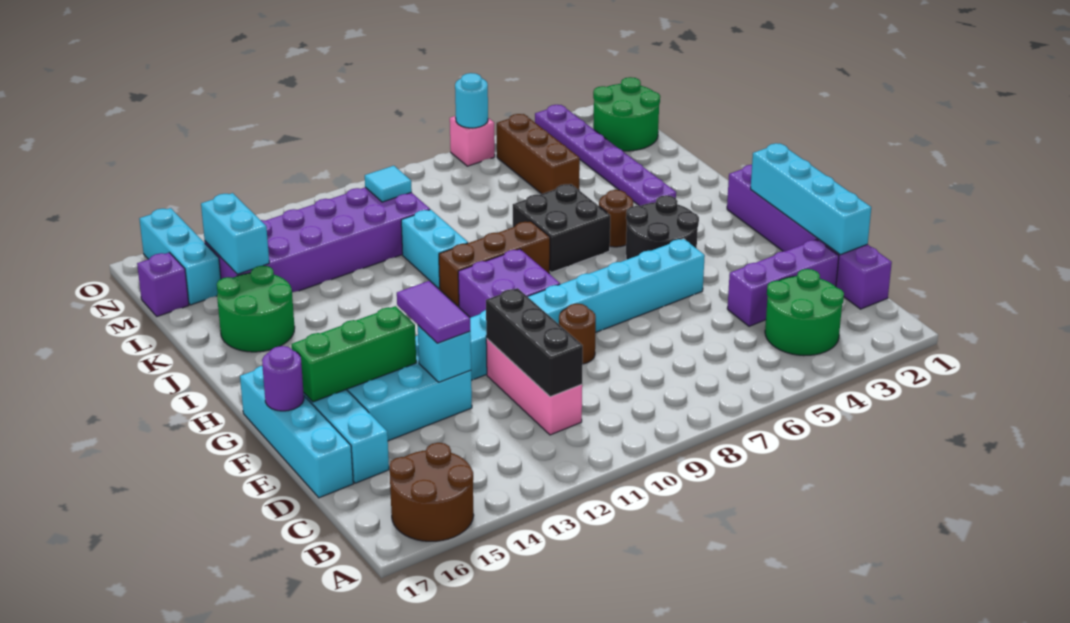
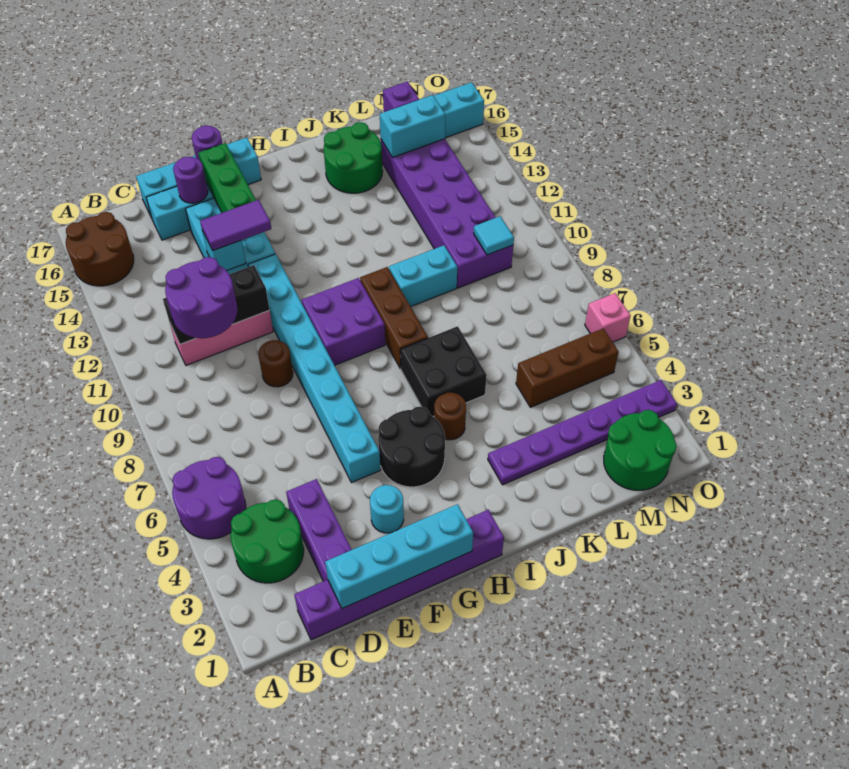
none -> purple round brick A5:B6 level 1
none -> purple round brick C10:D11 level 3
none -> purple round brick E16 level 2
cyan round brick O6 level 2 -> cyan round brick F3 level 1

